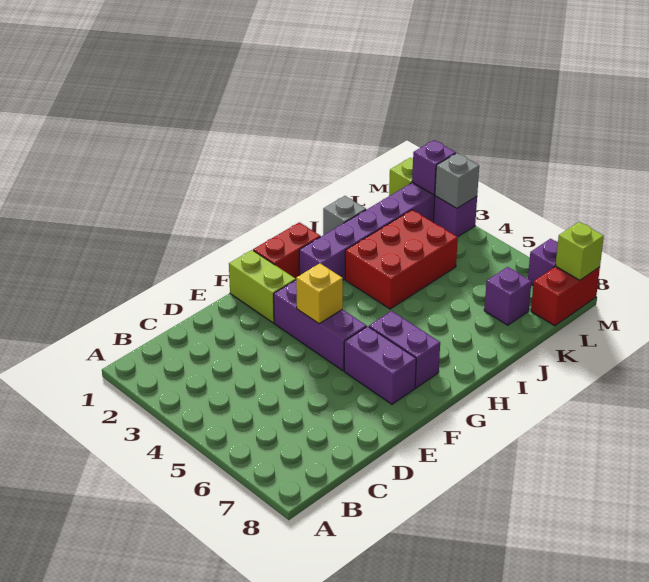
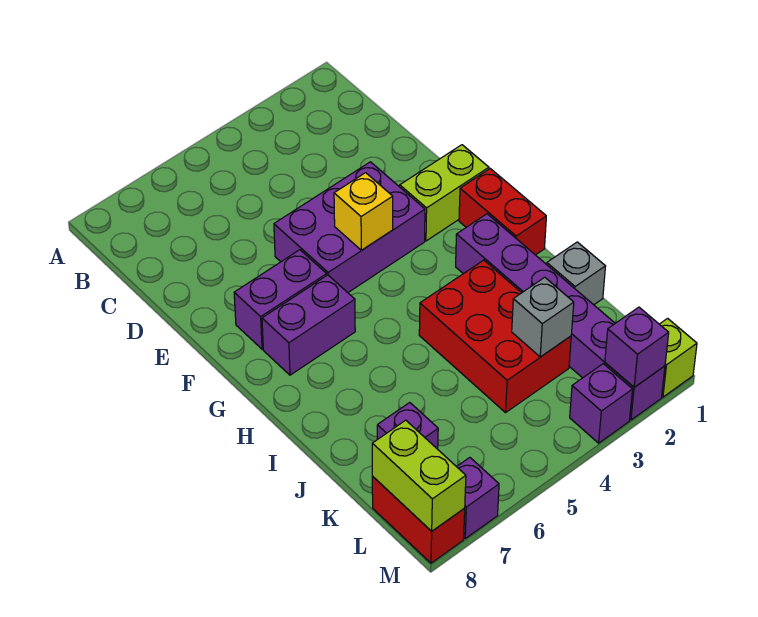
purple brick F3:F5 level 1 -> purple brick E3:F5 level 1
grey brick M3 level 2 -> grey brick K3 level 2
lime brick M8 level 2 -> lime brick L8:M8 level 2

